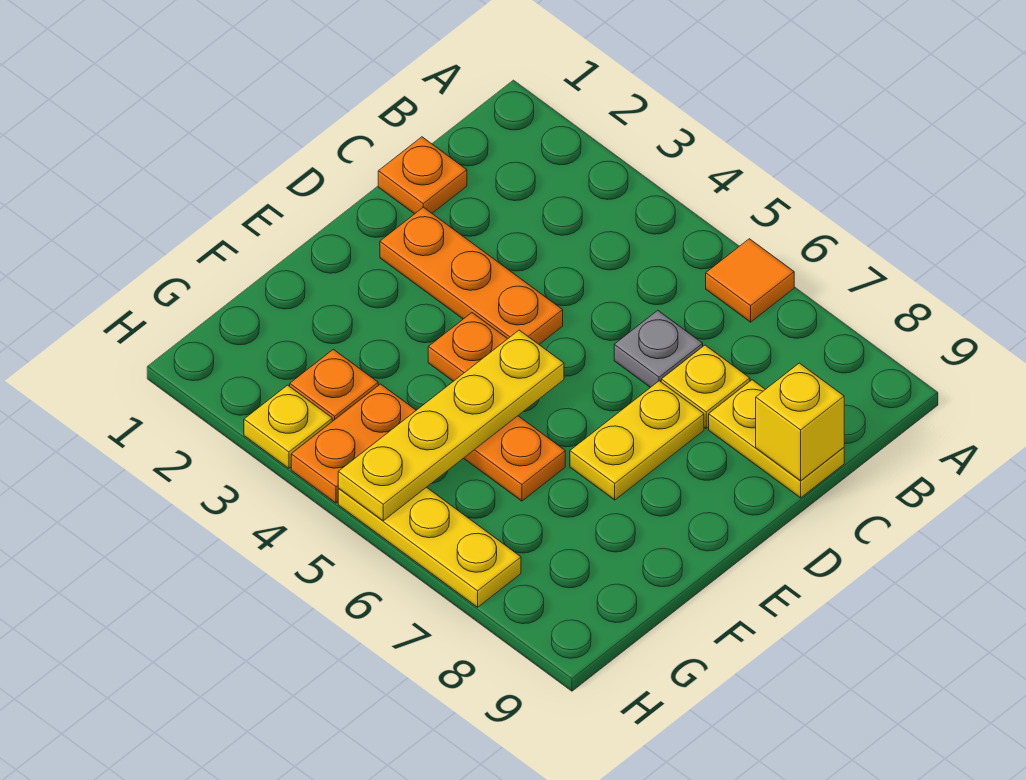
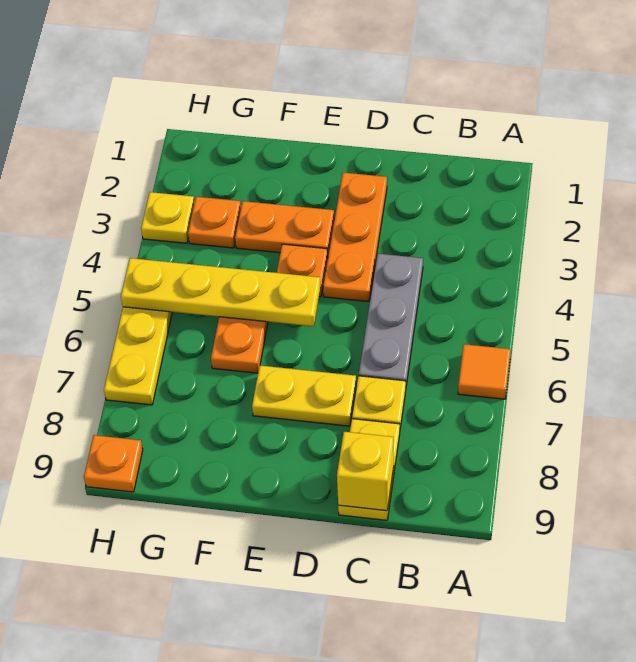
orange plate C1 level 1 -> orange plate H9 level 1
grey plate C6 level 1 -> grey plate C4:C6 level 1
orange plate G4:H4 level 1 -> orange plate E3:F3 level 1

